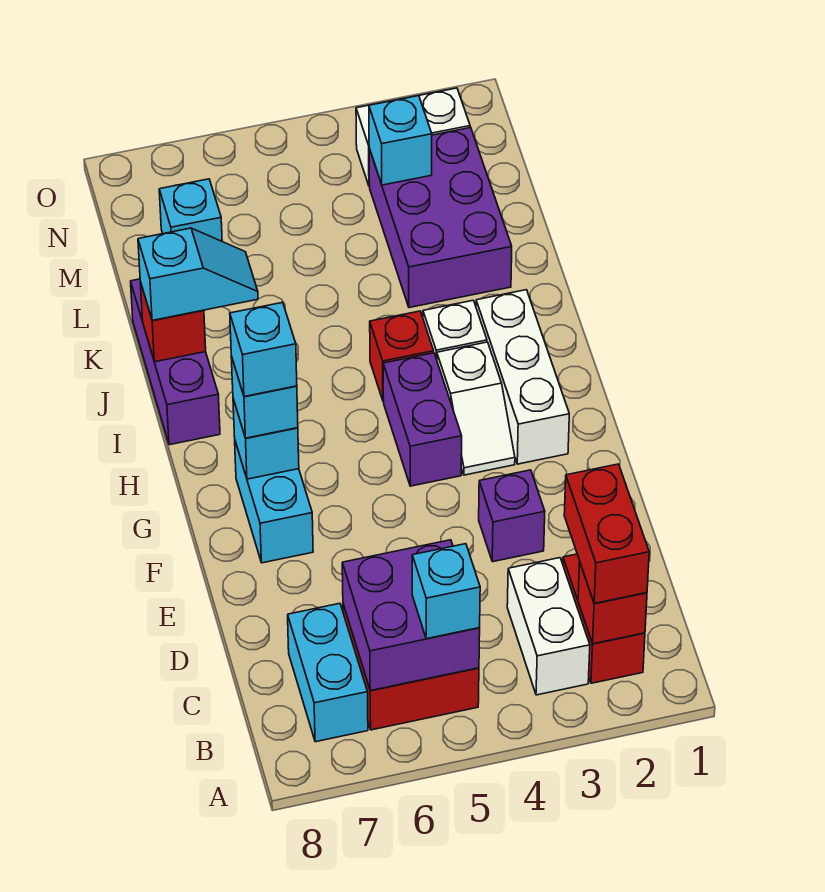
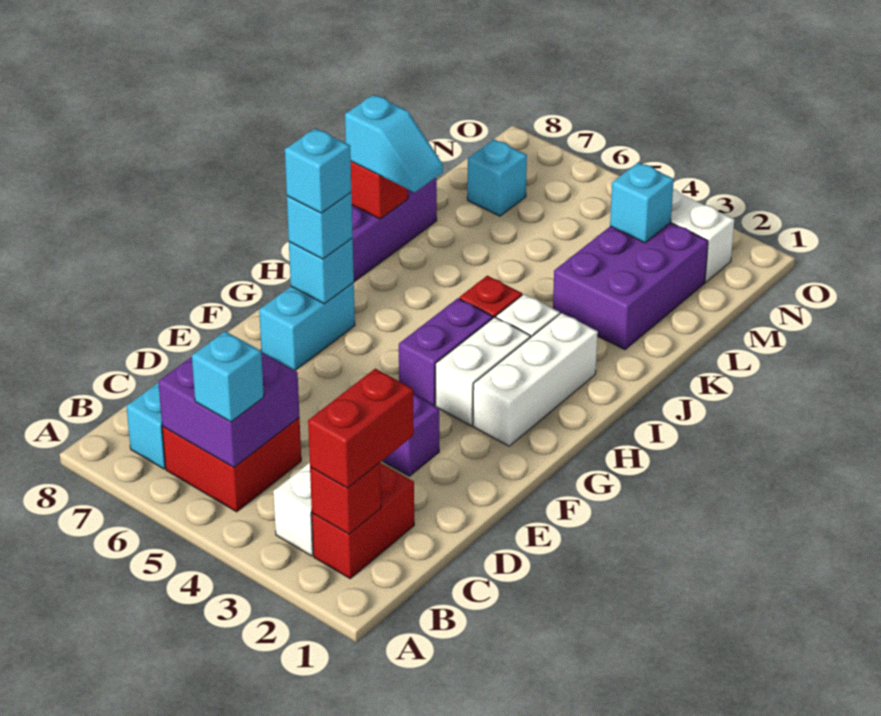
white slope G3:H3 level 1 top H -> white brick G3:H3 level 1

